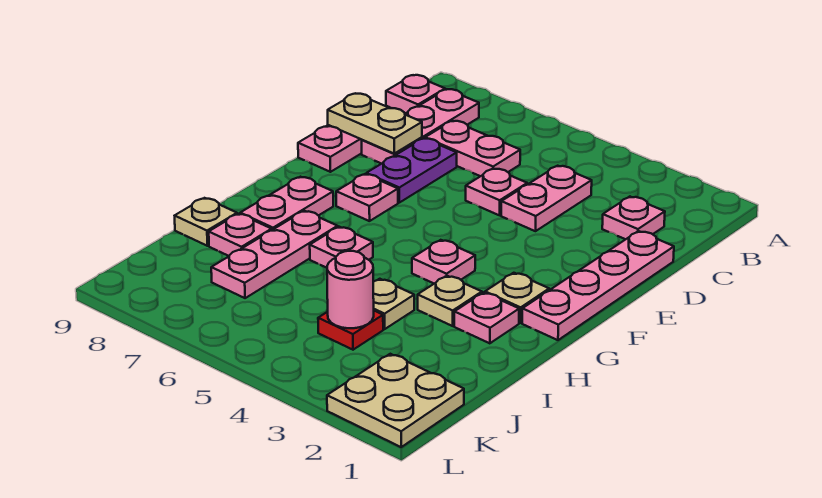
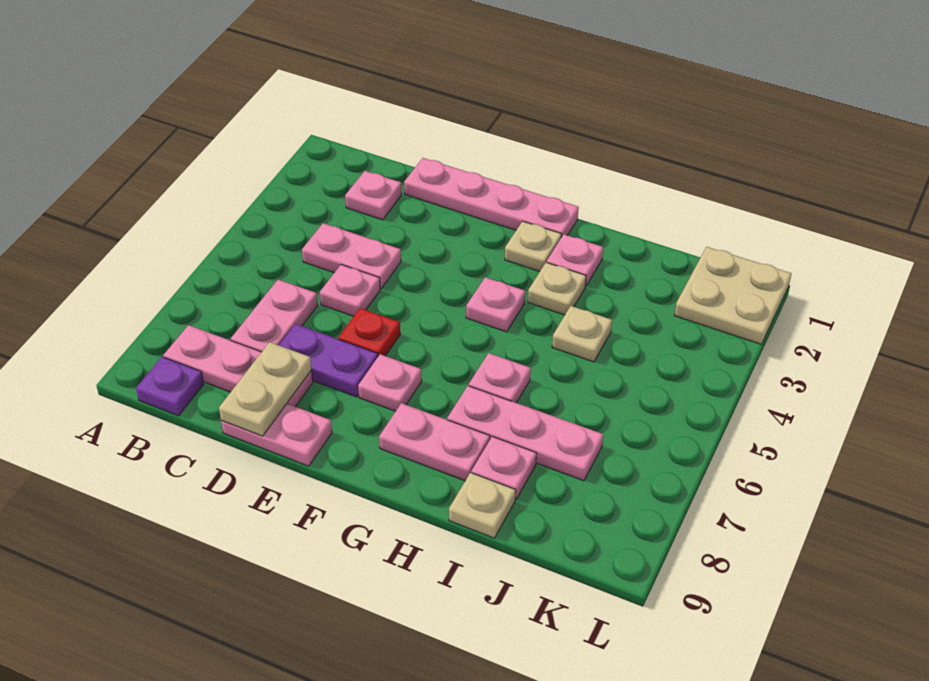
pink plate B9 level 1 -> purple plate B9 level 1
red plate J4 level 1 -> red plate E6 level 1
pink round brick J4 level 2 -> none

